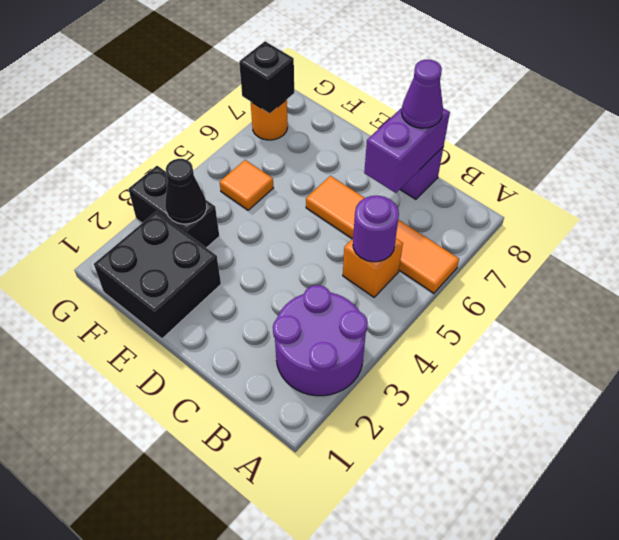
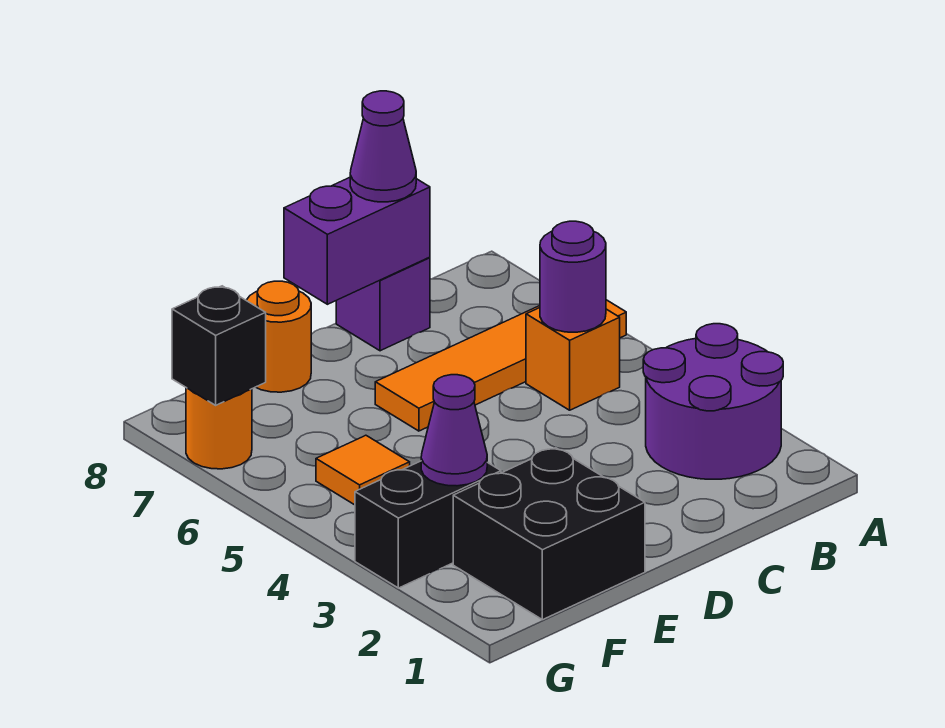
purple brick C7:C8 level 2 -> purple brick C8:D8 level 2
none -> orange round brick E8 level 1
black cone F3 level 2 -> purple cone F3 level 2

